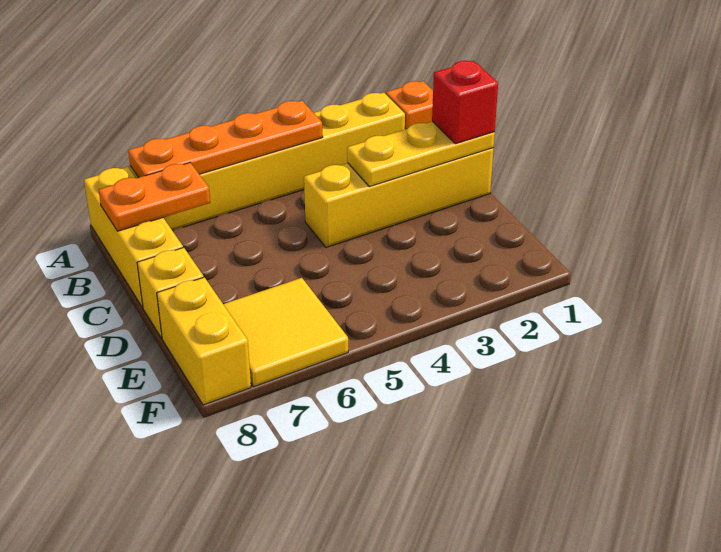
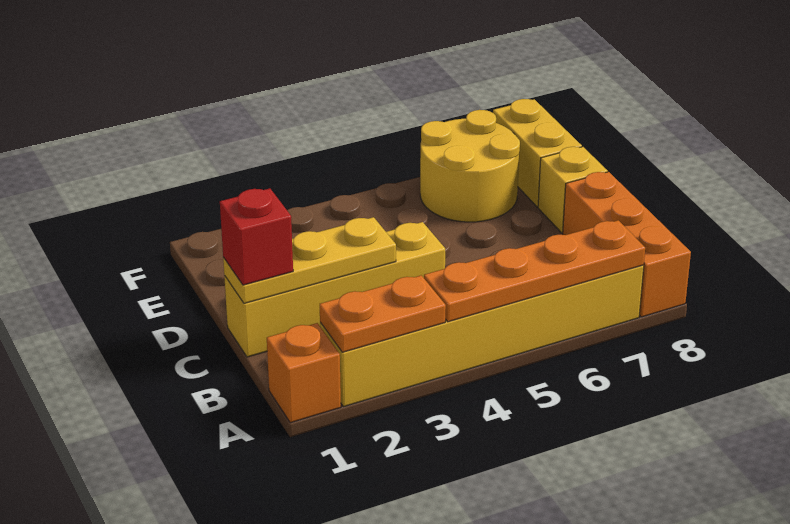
yellow brick A8:C8 level 1 -> orange brick A8:C8 level 1
orange plate B7:B8 level 2 -> orange plate A2:A3 level 2
yellow tile E6:F7 level 1 -> yellow round brick E6:F7 level 1

